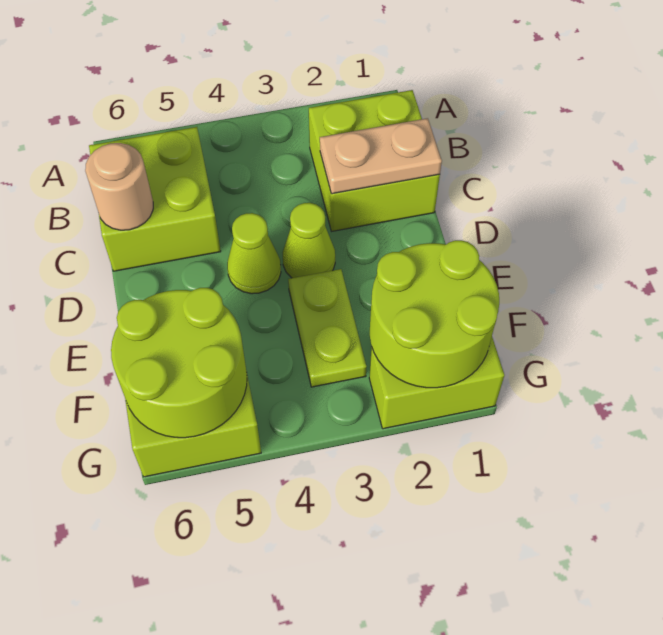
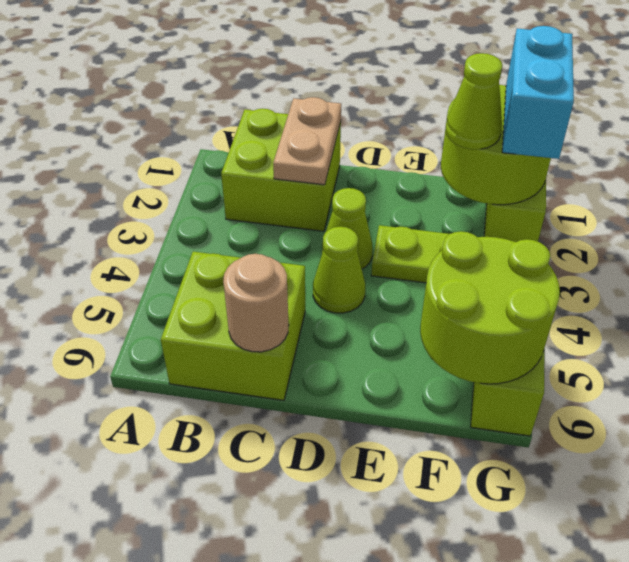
none -> lime cone F2 level 3
none -> cyan brick G1:G2 level 3

